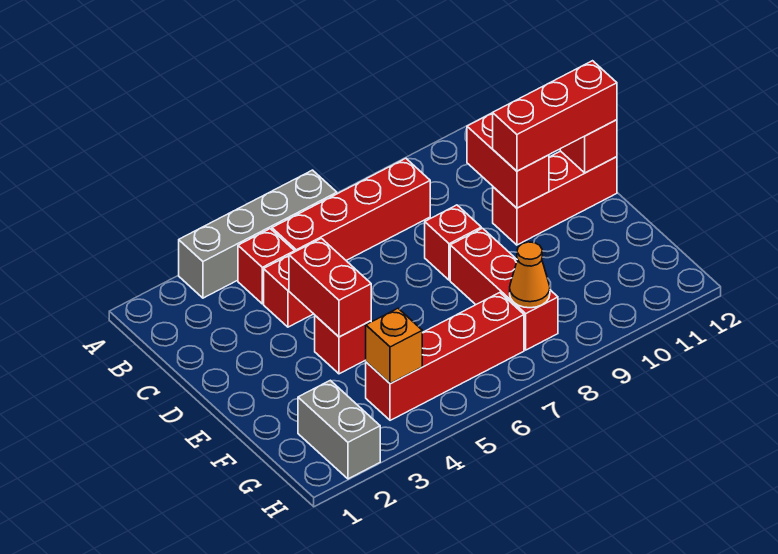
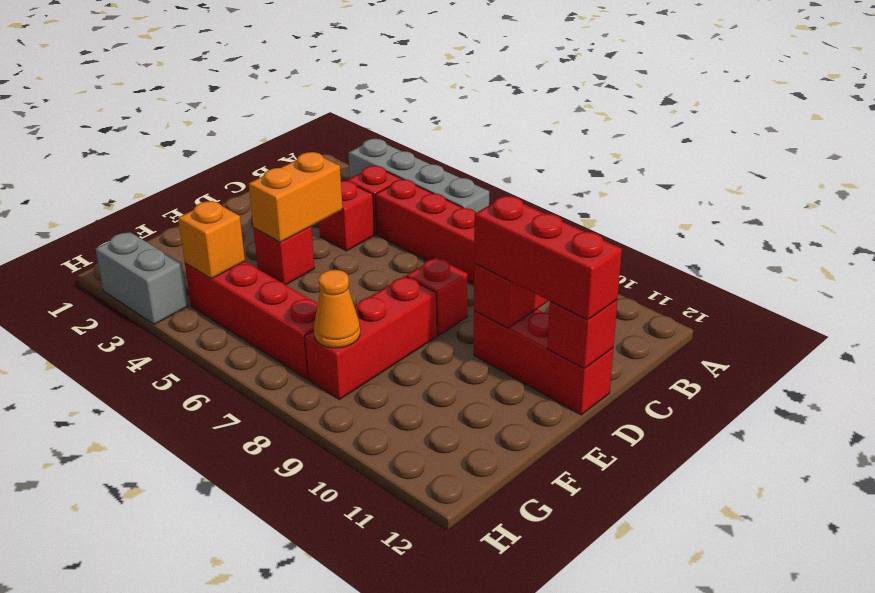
red brick D4:E4 level 2 -> orange brick D4:E4 level 2
grey brick G2:H2 level 1 -> grey brick H2:H3 level 1

